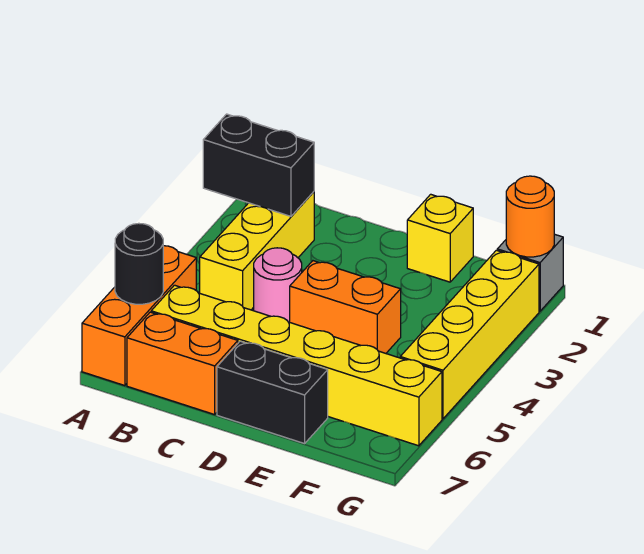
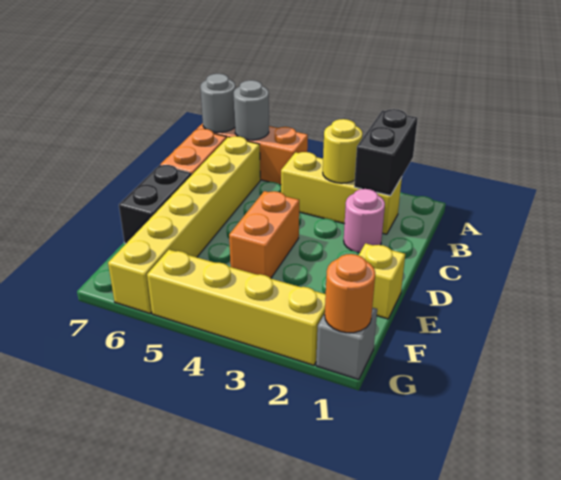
black round brick A6 level 2 -> grey round brick A6 level 2
none -> grey round brick A7 level 2
none -> yellow round brick B3 level 2
pink round brick C4 level 1 -> pink round brick C2 level 1

